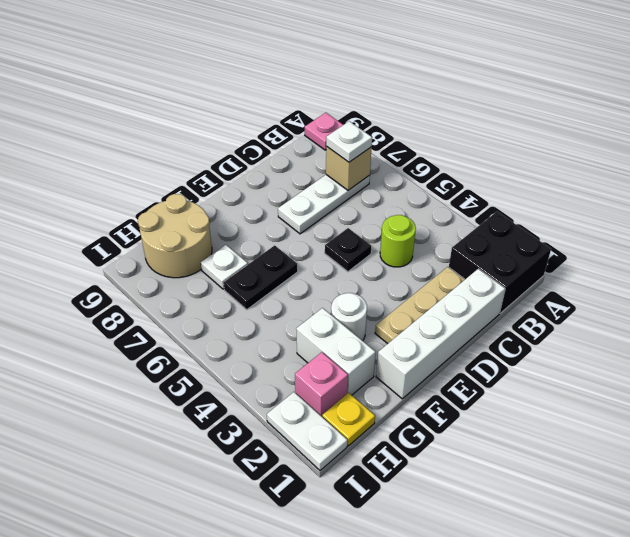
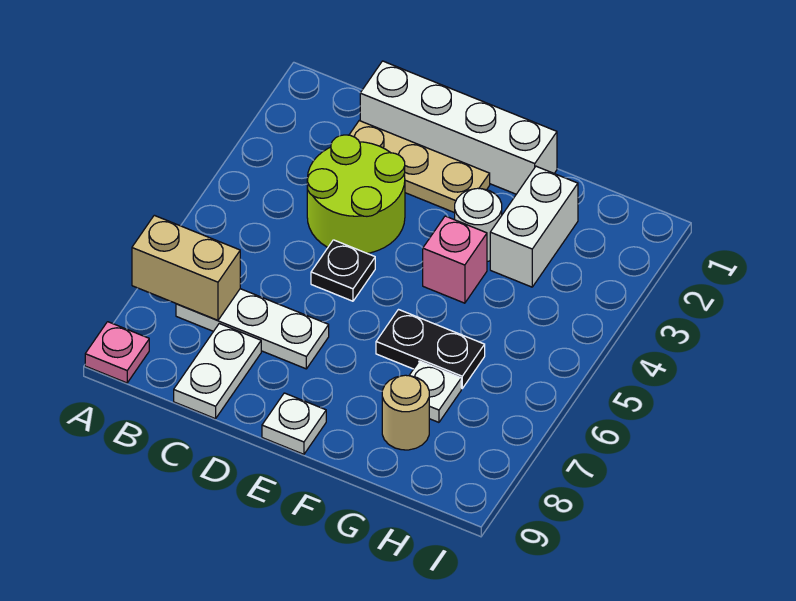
black brick A1:B2 level 1 -> none
tan brick B7 level 2 -> tan brick A7:B7 level 2
white plate B7 level 3 -> white plate E9 level 1
lime round brick C4 level 1 -> lime round brick C3:D4 level 1
tan round brick G8:H9 level 1 -> tan round brick G8 level 1
yellow plate H1 level 1 -> none
pink brick H2 level 1 -> pink brick F4 level 1
white plate I1:I2 level 1 -> white plate C8:C9 level 1

